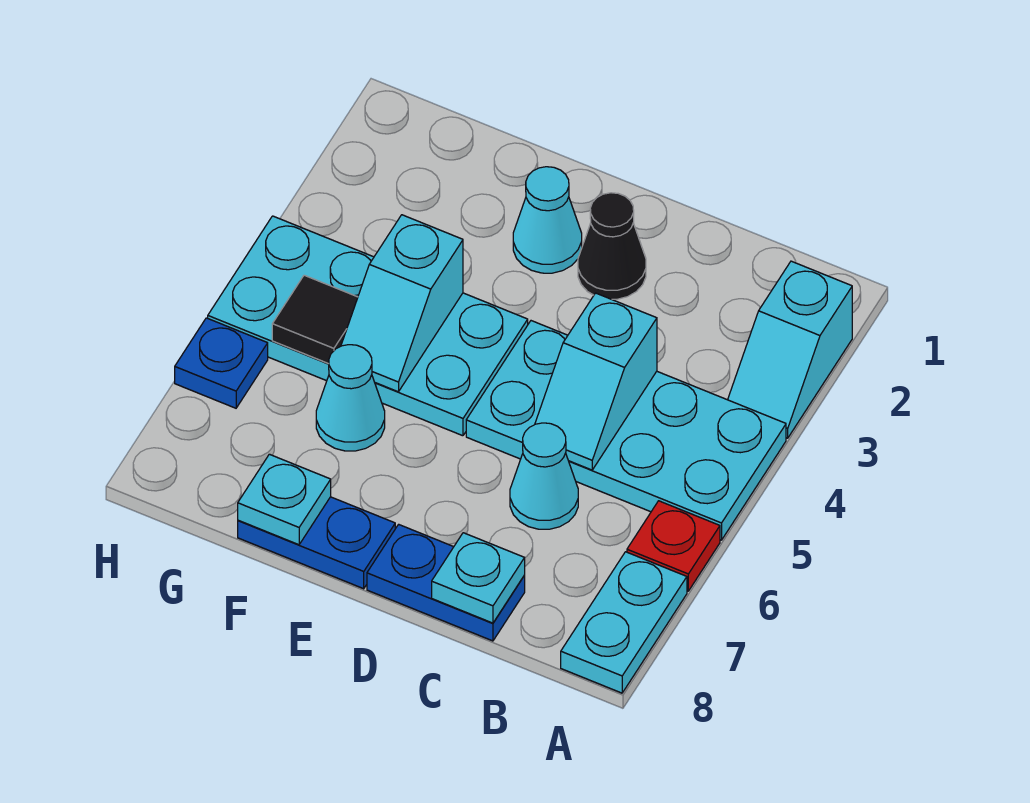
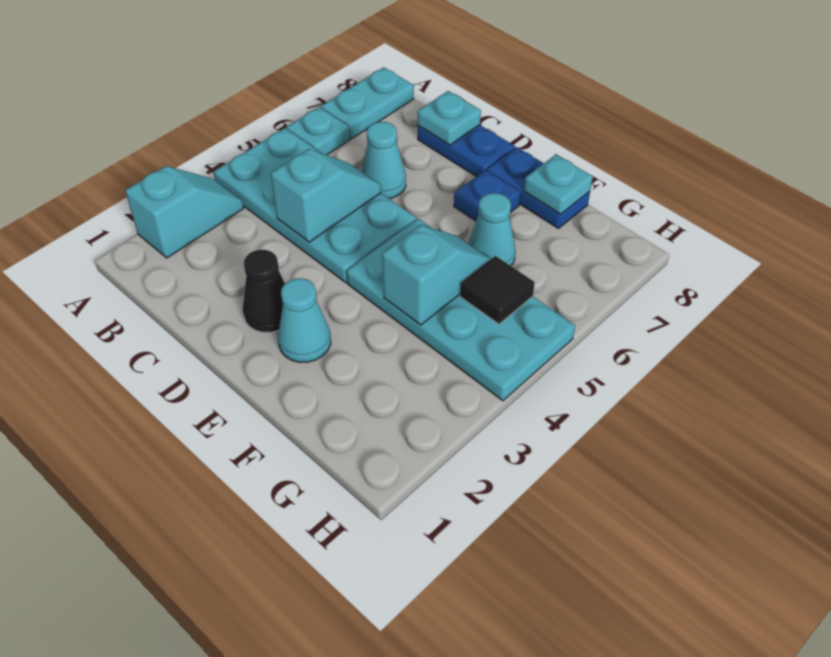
red plate A6 level 1 -> cyan plate A6 level 1
blue plate H6 level 1 -> blue plate E7 level 1

